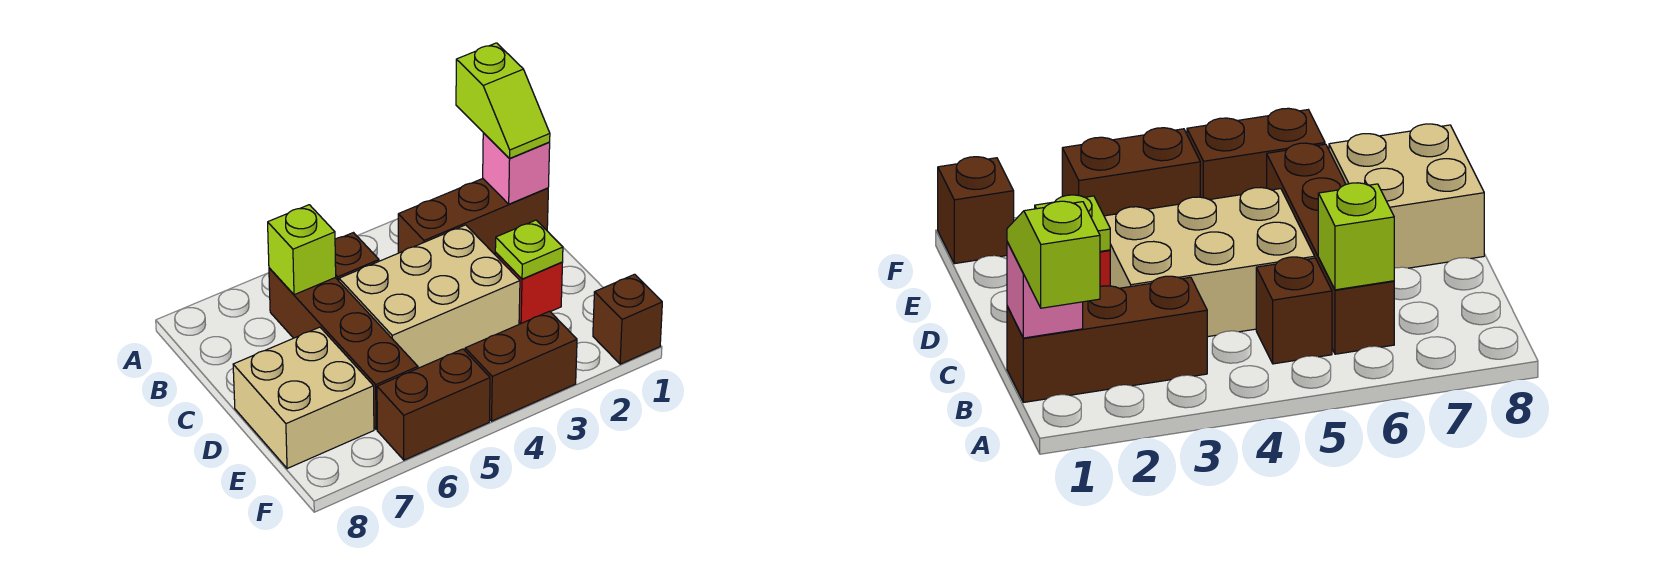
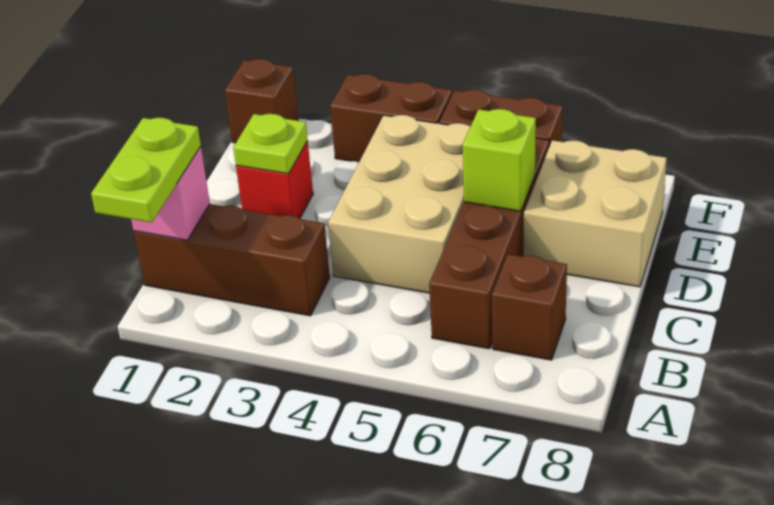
lime slope A1:B1 level 3 top A -> lime plate A1:B1 level 3
brown brick B5 level 1 -> brown brick B7 level 1
lime brick B6 level 2 -> lime brick D6 level 2
tan brick C3:D5 level 1 -> tan brick C4:E5 level 1

